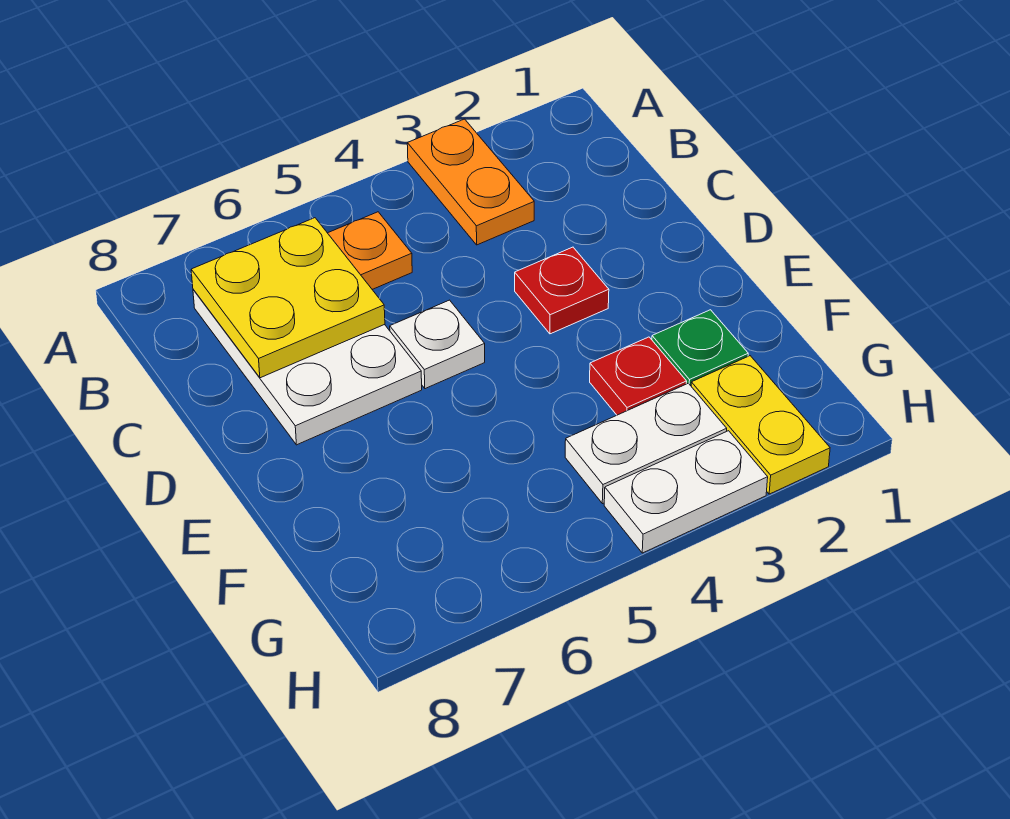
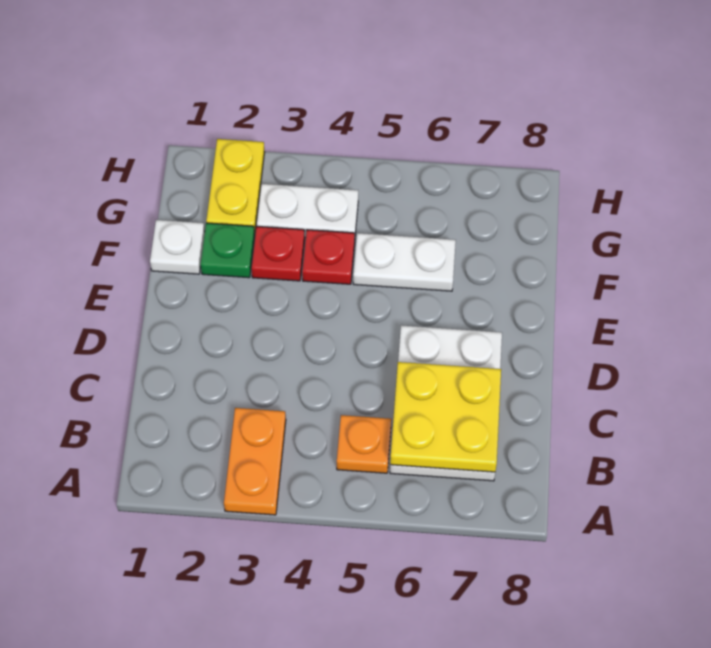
red plate D3 level 1 -> red plate F4 level 1
white plate D5 level 1 -> white plate F1 level 1
white plate H3:H4 level 1 -> white plate F5:F6 level 1

